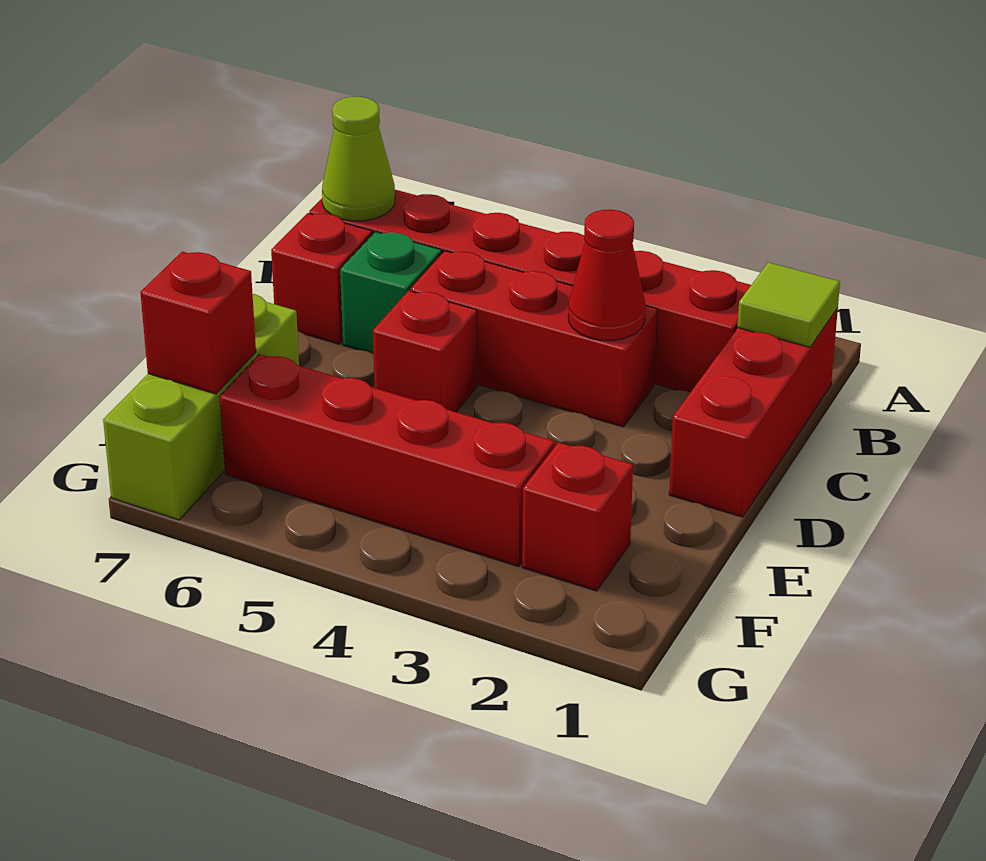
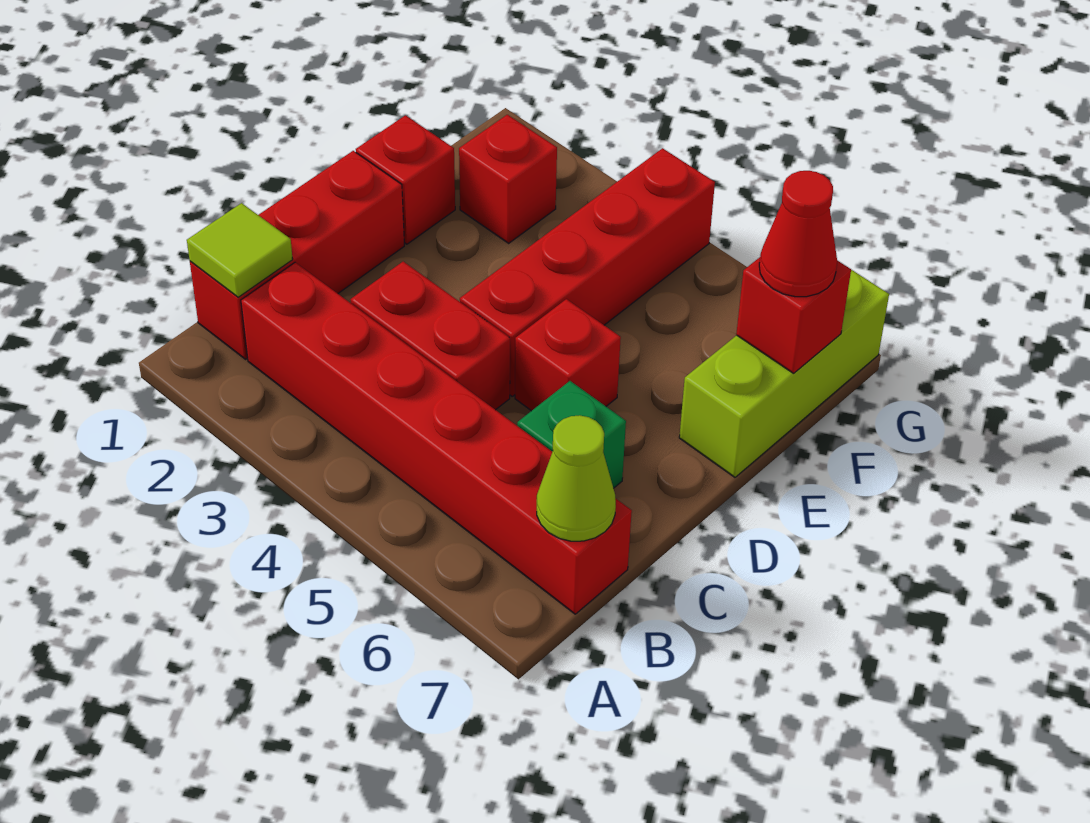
red brick C3:C5 level 1 -> red brick C3:C4 level 1
red cone C3 level 2 -> red cone F7 level 3
red brick C7 level 1 -> red brick E1 level 1
red brick F3:F6 level 1 -> red brick D4:G4 level 1

